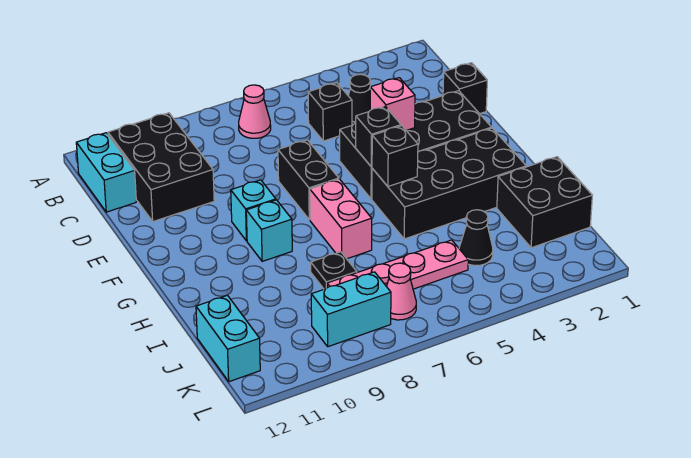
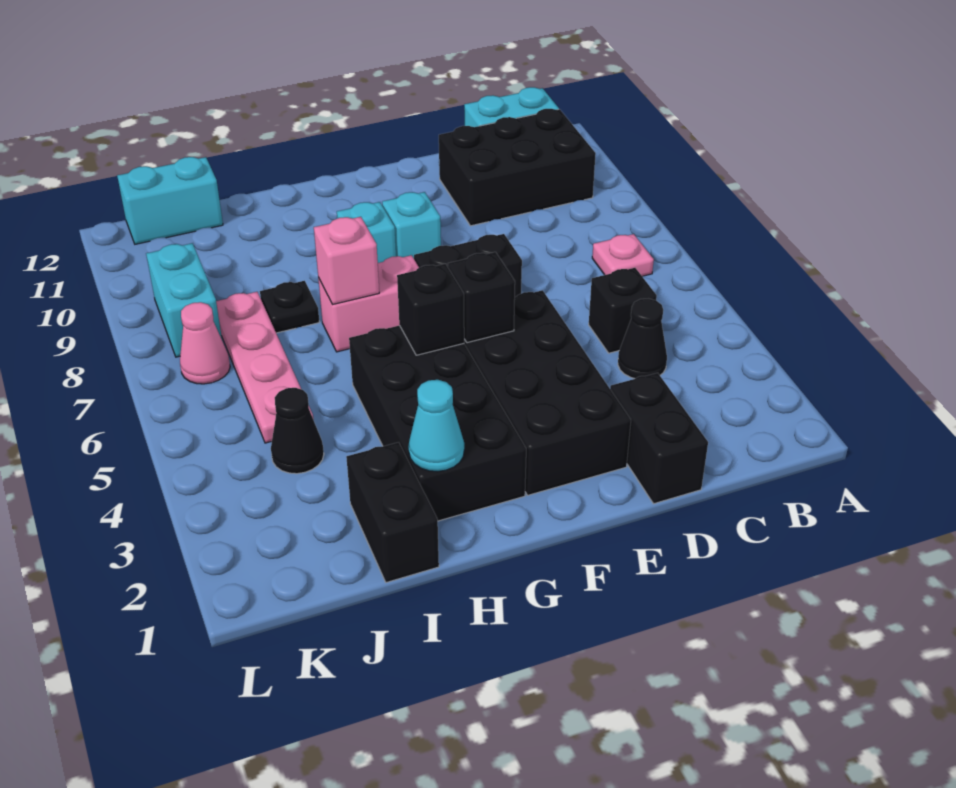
pink cone B7 level 1 -> pink plate B7 level 1
black brick D1 level 1 -> black brick D1:D2 level 1
pink brick E4 level 2 -> pink brick H7 level 2
none -> cyan cone H2 level 2
black brick I1:J2 level 1 -> black brick I1:I2 level 1

